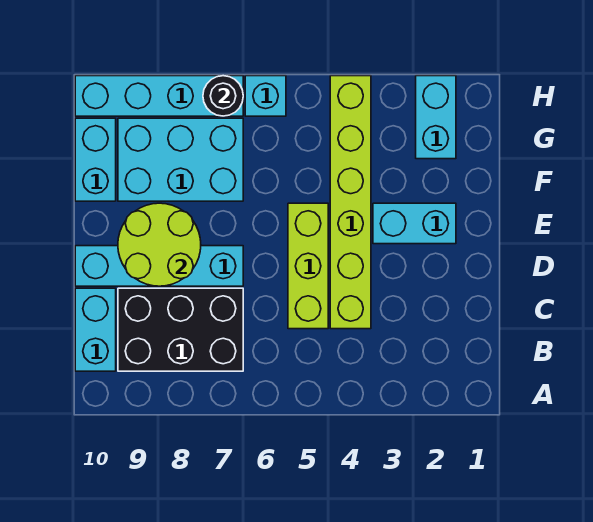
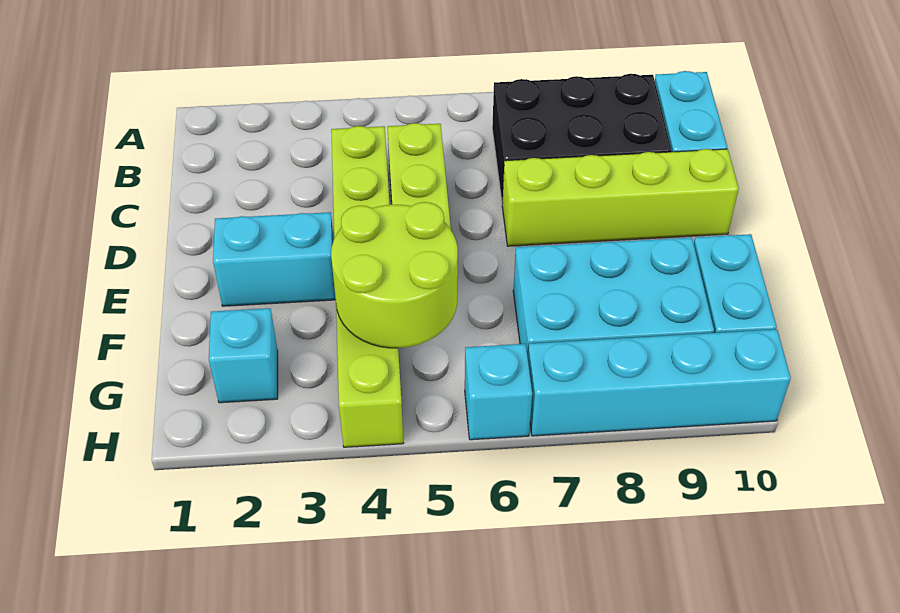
cyan brick D7:D10 level 1 -> lime brick D7:D10 level 1
lime round brick D8:E9 level 2 -> lime round brick F4:G5 level 2
cyan brick G2:H2 level 1 -> cyan brick G2 level 1
black round brick H7 level 2 -> none

